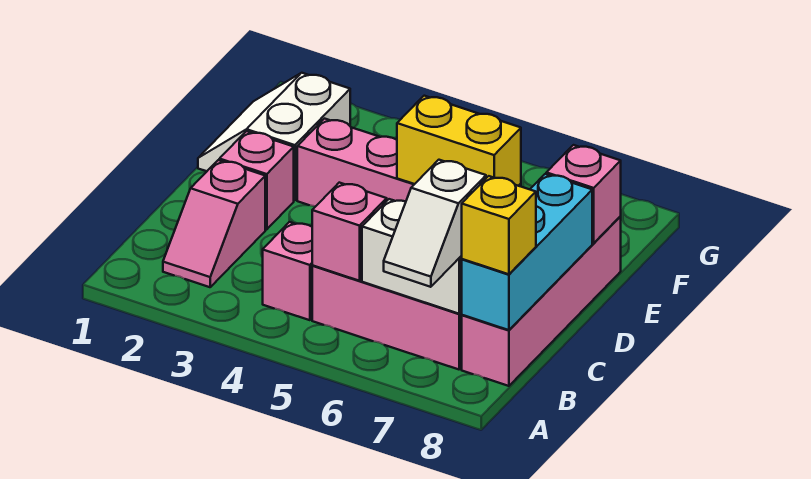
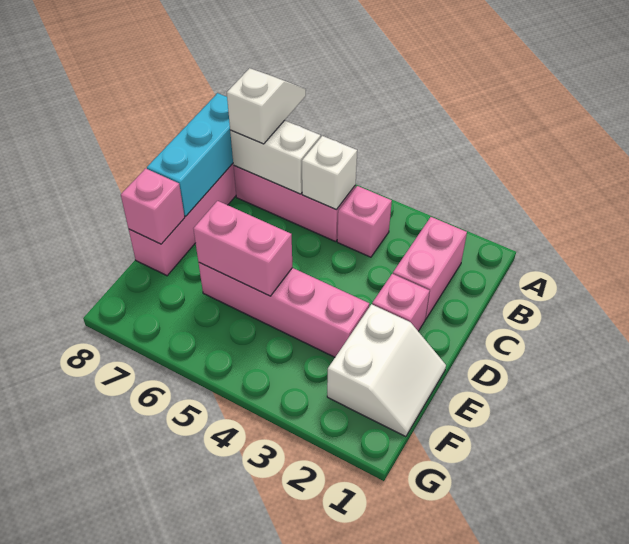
pink slope B2:C2 level 1 top C -> pink brick B2:C2 level 1
pink brick B5 level 2 -> white brick B5 level 2
yellow brick B8 level 3 -> none
yellow brick E5:E6 level 2 -> pink brick E5:E6 level 2

